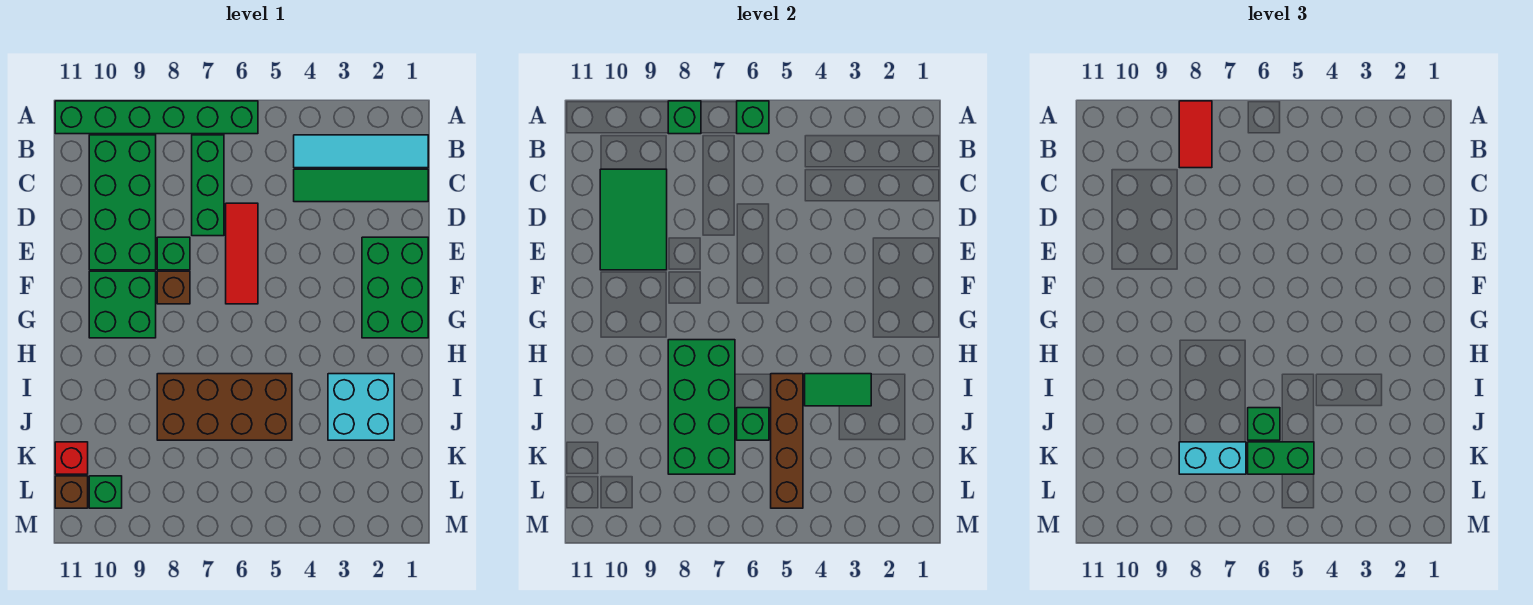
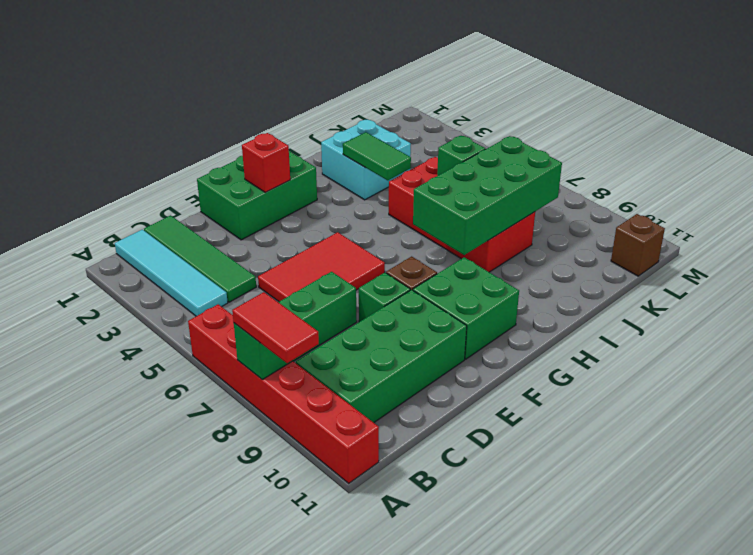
green brick A6:A11 level 1 -> red brick A6:A11 level 1
green brick A6 level 2 -> none
red tile A8:B8 level 3 -> red tile A8:A9 level 3
green tile C9:E10 level 2 -> none
red tile D6:F6 level 1 -> red tile D5:F6 level 1
brown brick I5:J8 level 1 -> red brick I5:J8 level 1
brown brick I5:L5 level 2 -> none
green brick J6 level 3 -> none
green brick K5:K6 level 3 -> none
cyan brick K7:K8 level 3 -> none
red brick K11 level 1 -> red brick F2 level 2
green brick L10 level 1 -> none

